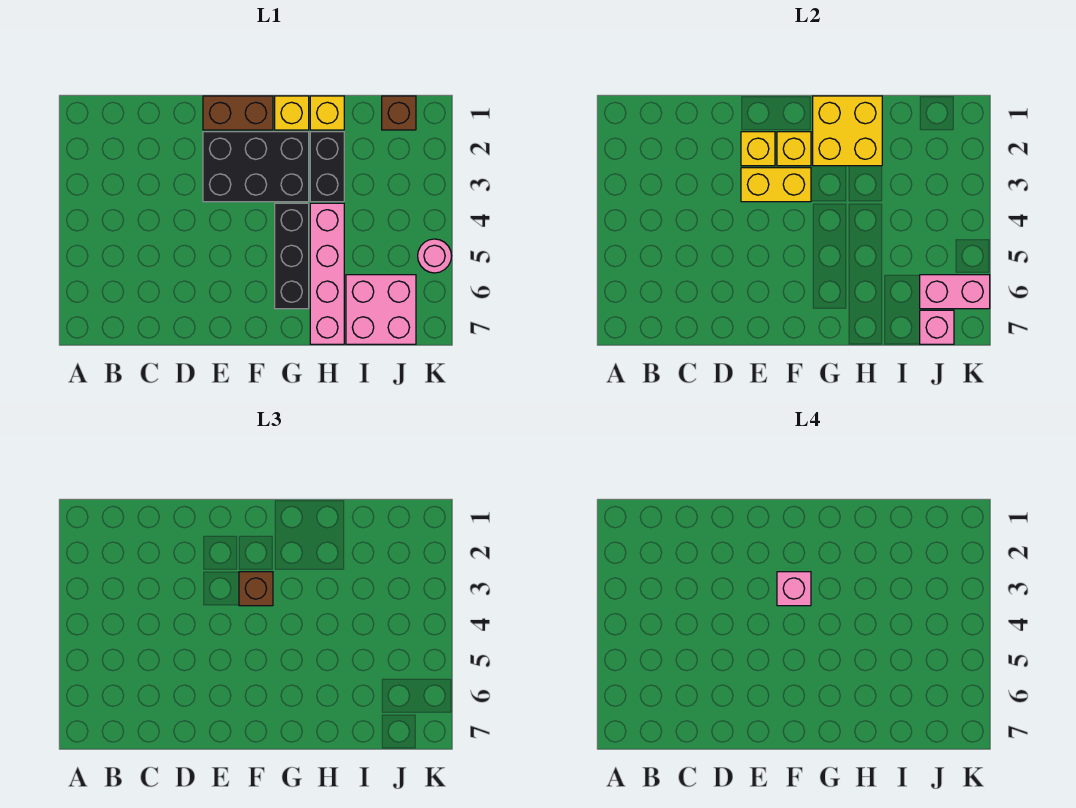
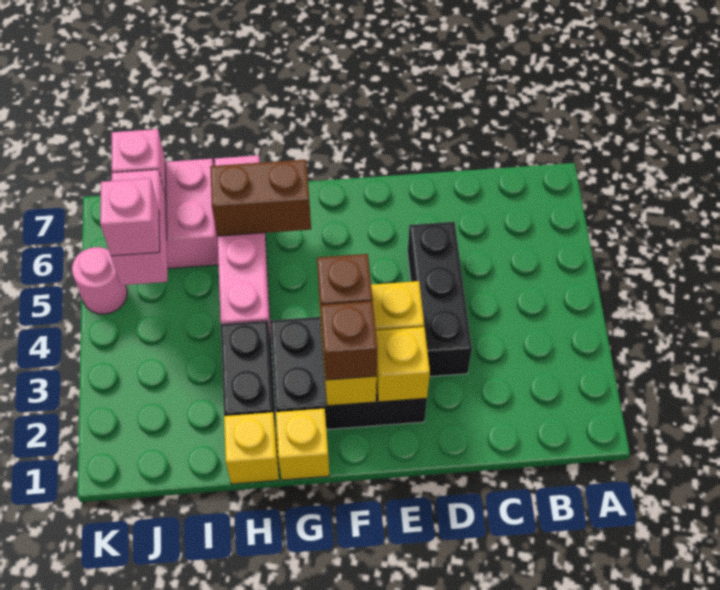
brown brick E1:F1 level 1 -> brown brick G6:H6 level 2
pink brick F3 level 4 -> pink brick J5 level 3
yellow brick G1:H2 level 2 -> none
black brick G4:G6 level 1 -> black brick D3:D5 level 1
brown brick J1 level 1 -> brown brick F2 level 3
pink brick J6:K6 level 2 -> pink brick J5:J6 level 2

